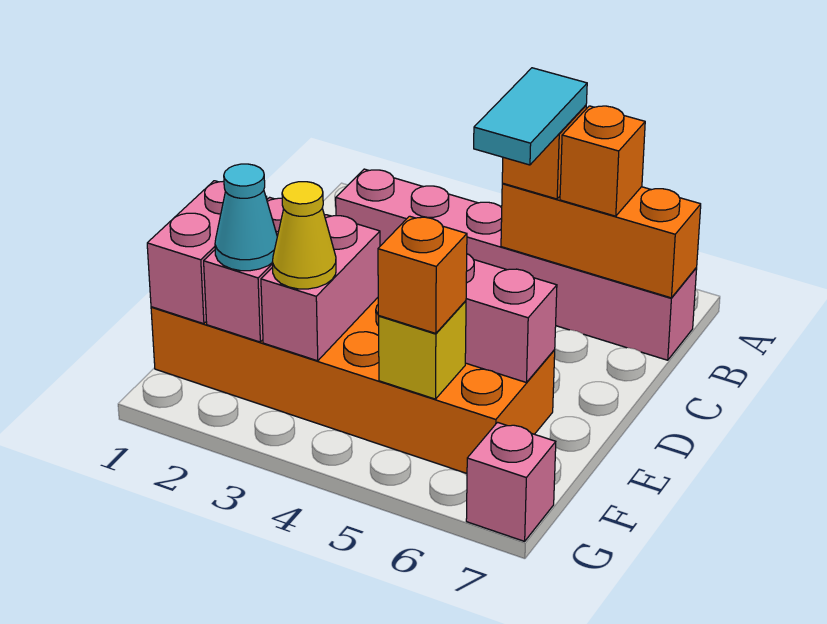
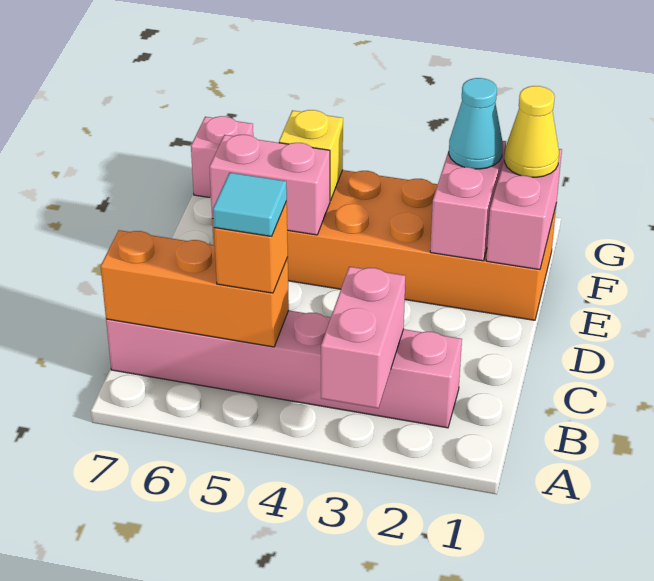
cyan tile B5:C5 level 4 -> cyan tile B5 level 4
orange brick B6 level 3 -> none
pink brick E3:F3 level 2 -> pink brick A3:B3 level 2
yellow cone F3 level 3 -> yellow cone F1 level 3
orange brick F5 level 3 -> none

